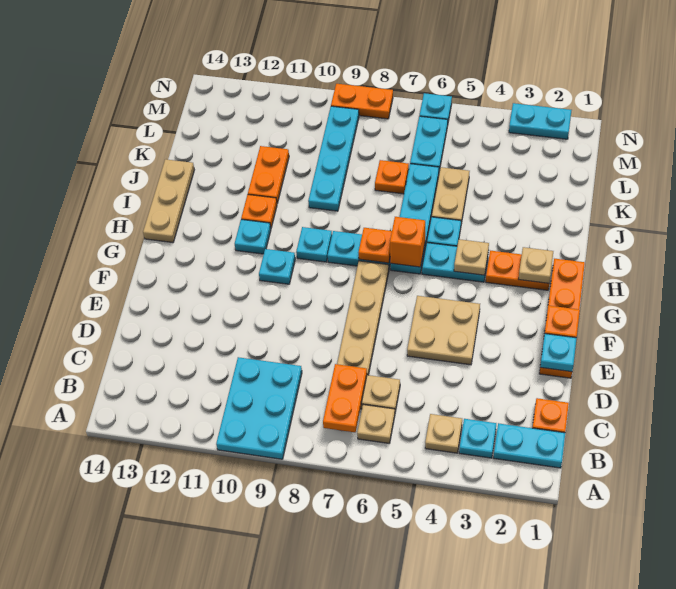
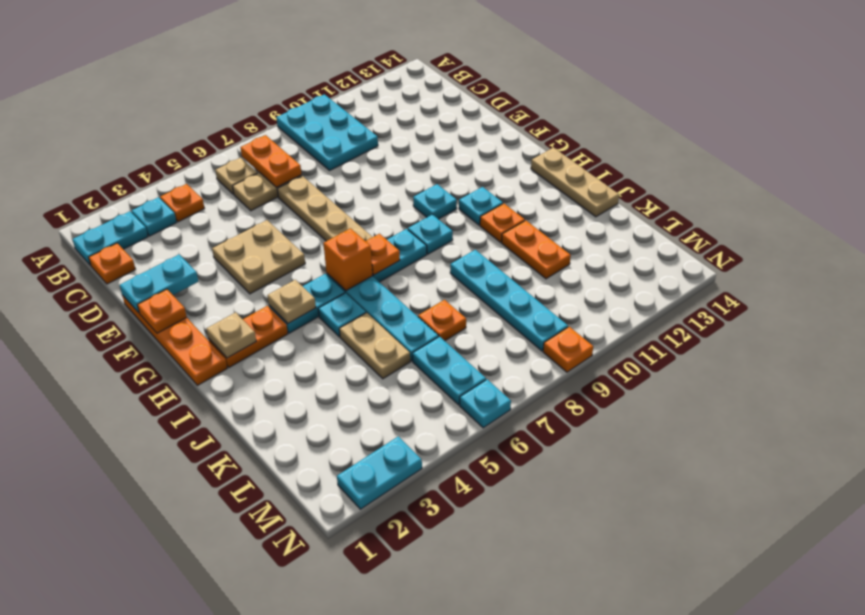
tan plate B4 level 1 -> orange plate B4 level 1
cyan plate E1 level 2 -> cyan plate E1:E2 level 2
orange plate N8:N9 level 1 -> orange plate N9 level 1

